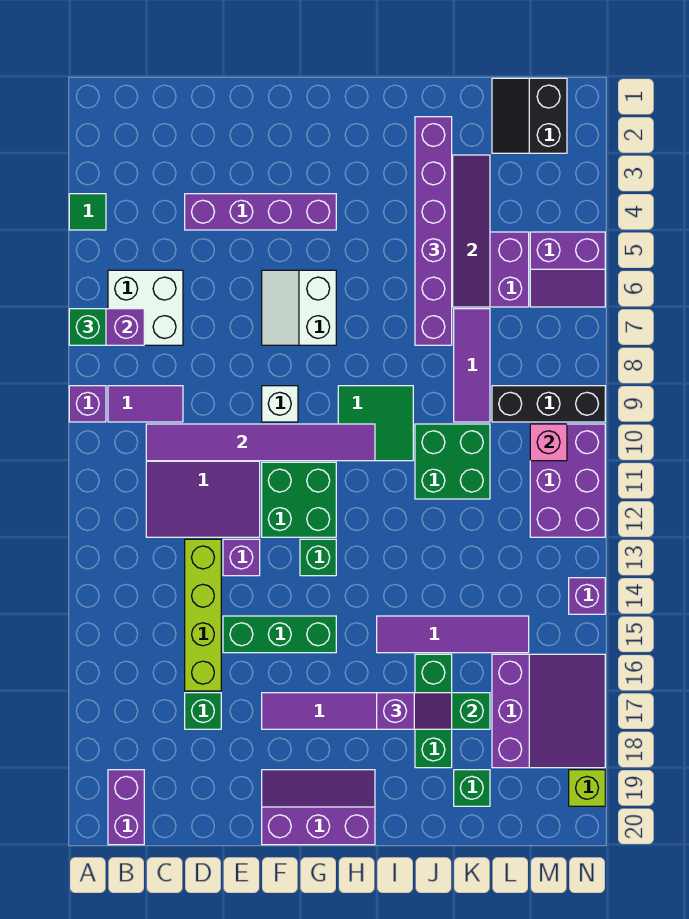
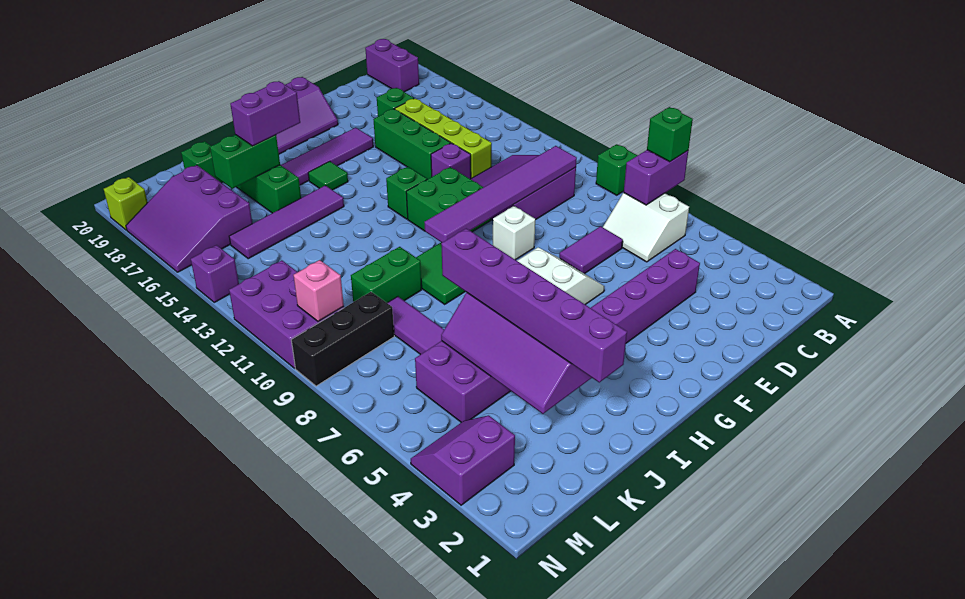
green tile A4 level 1 -> green tile H16 level 1
purple brick A9 level 1 -> green brick A9 level 1
white brick B6:C7 level 1 -> white slope B6:C7 level 1 top B
purple tile B9:C9 level 1 -> purple tile D7:E7 level 1
green brick E15:G15 level 1 -> green brick E14:E16 level 1
purple slope I17:J17 level 3 top I -> purple brick I17:J17 level 3
green brick J10:K11 level 1 -> green brick J10:K10 level 1
black slope L1:M2 level 1 top M -> none
purple slope M5:N6 level 1 top 5 -> purple slope M3:N4 level 1 top 3

